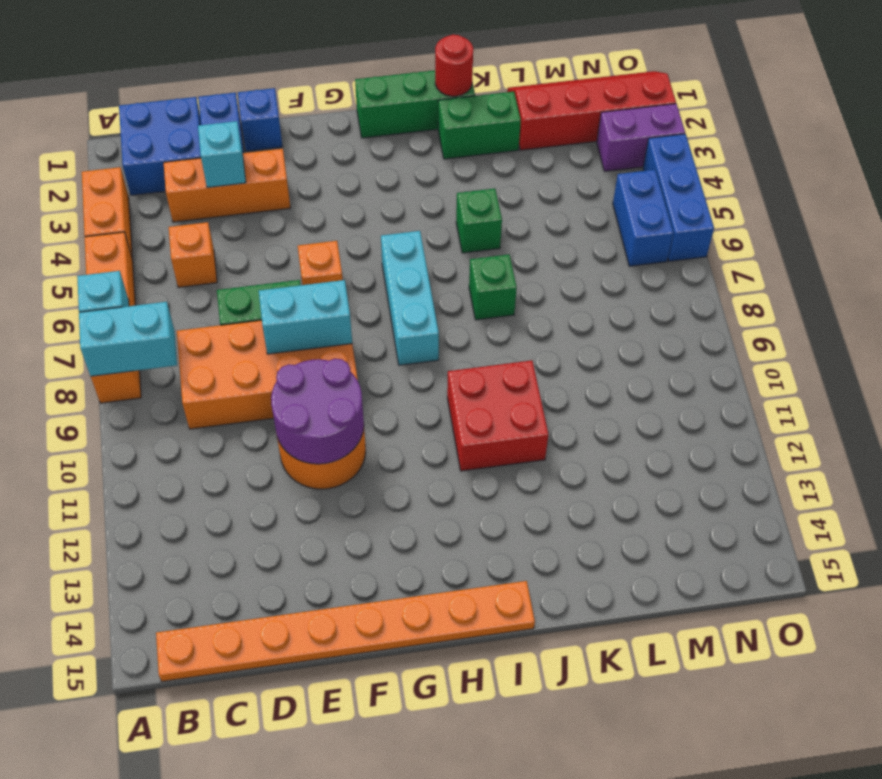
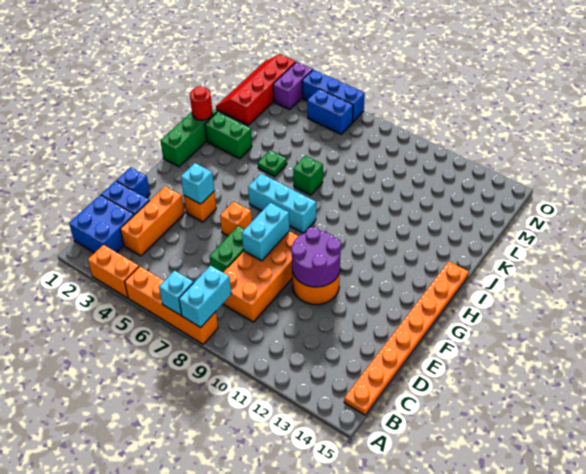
orange brick C5 level 1 -> orange brick F4 level 1
cyan brick D3 level 2 -> cyan brick F4 level 2
red brick I10:J11 level 1 -> none
green brick J2:K2 level 1 -> green brick J2:J3 level 1
green brick J5 level 1 -> green plate J5 level 1

